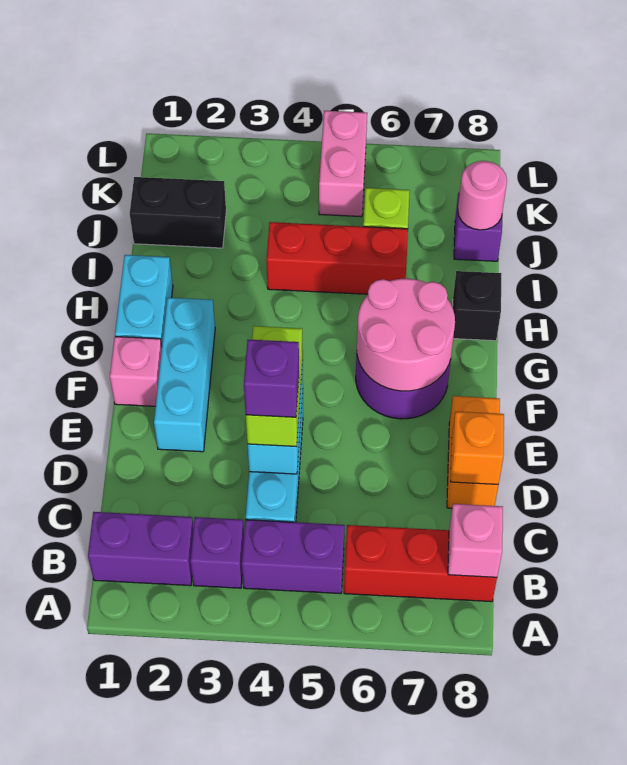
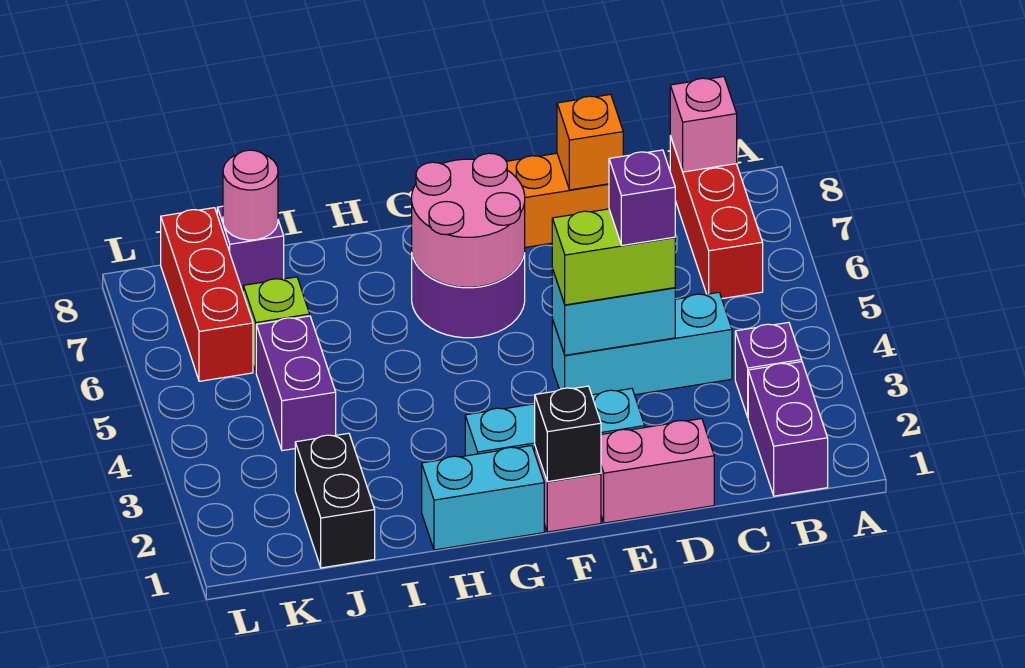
purple brick B4:B5 level 1 -> purple brick J4:J5 level 1
black brick H8 level 1 -> black brick F1 level 2
red brick I4:I6 level 1 -> red brick K6:K8 level 1
pink brick K5:L5 level 1 -> pink brick D1:E1 level 1

